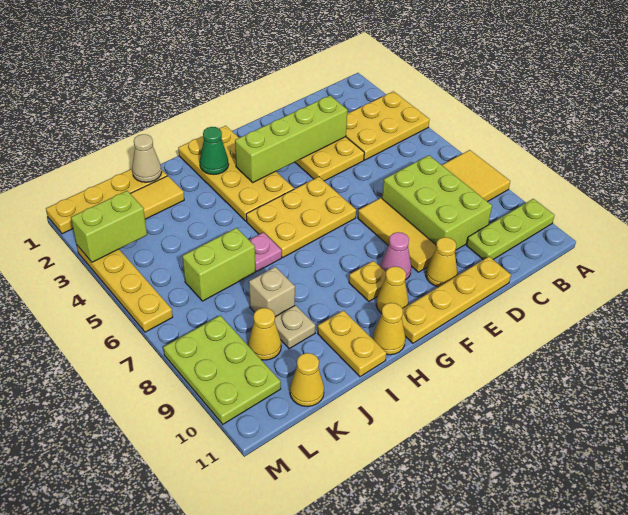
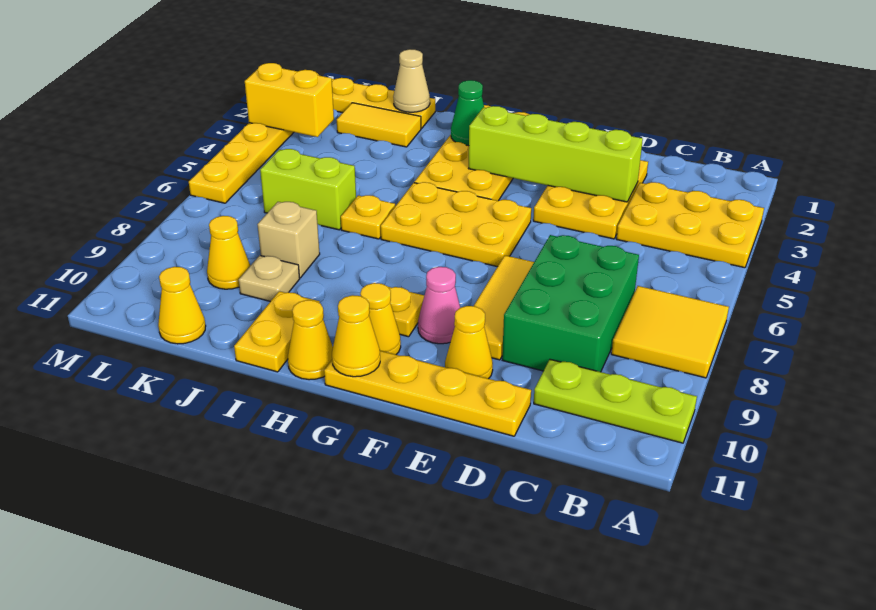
lime brick C7:D9 level 1 -> green brick C7:D9 level 1
none -> yellow cone G11 level 2
pink plate I6 level 1 -> yellow plate I6 level 1
lime brick L3:M3 level 2 -> yellow brick L3:M3 level 2
lime plate L8:M10 level 1 -> none

